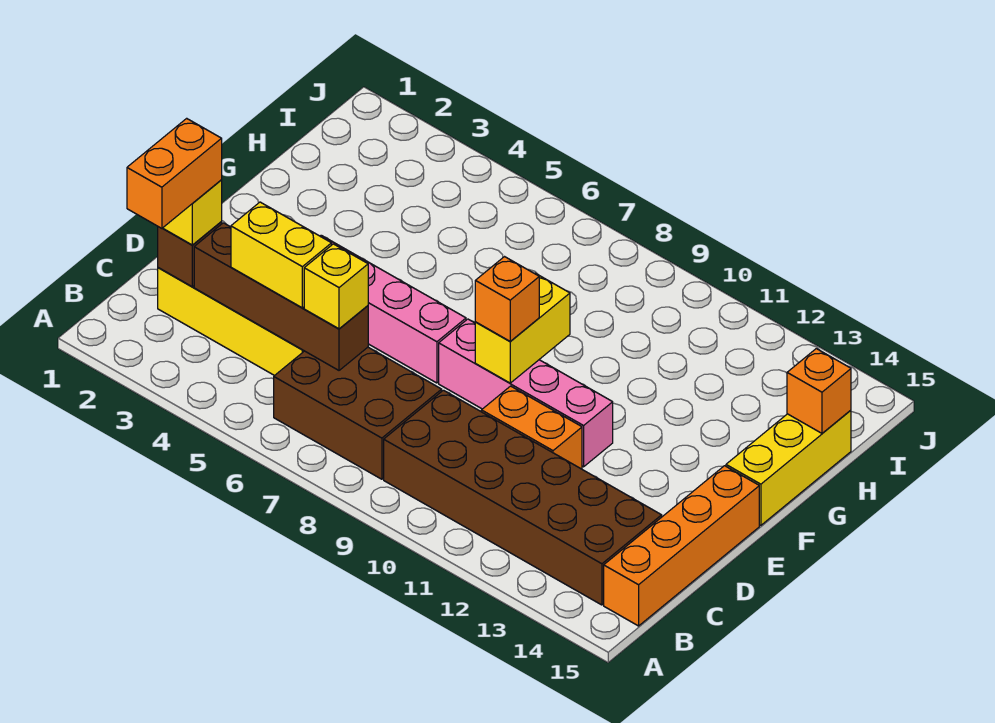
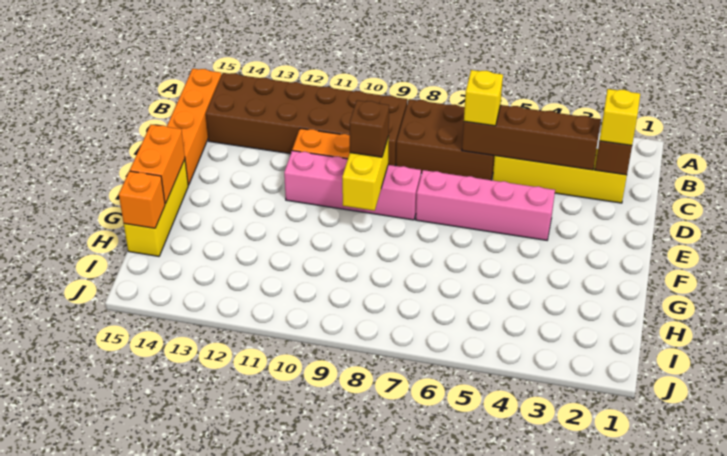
orange brick B2:C2 level 4 -> orange brick F15:G15 level 2
yellow brick C4:C5 level 3 -> none
orange brick E9 level 3 -> brown brick E9 level 3

